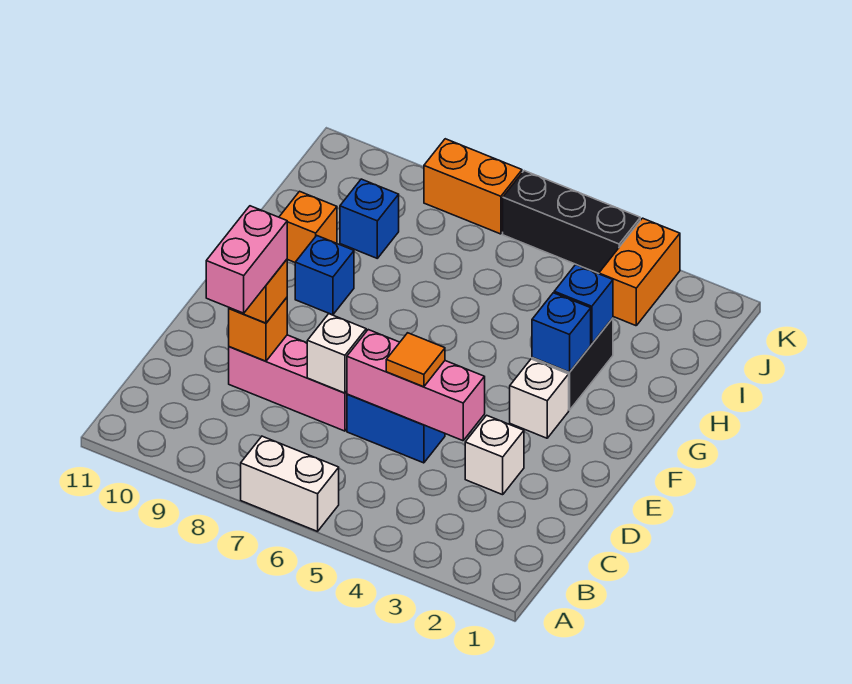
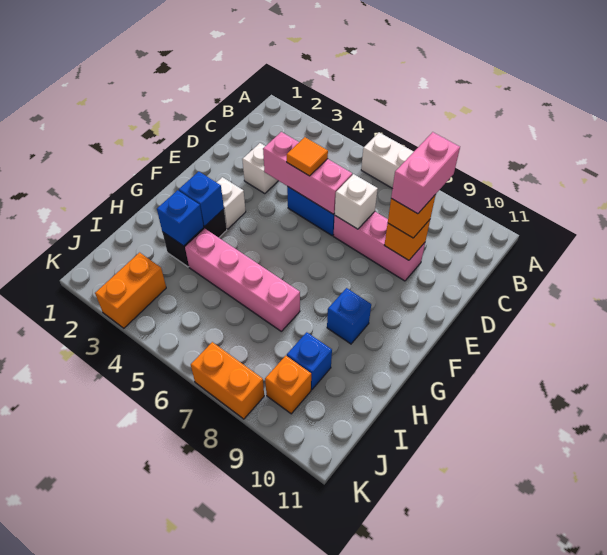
none -> pink brick H4:H7 level 1
orange brick H10 level 1 -> orange brick J9 level 1
black brick K4:K6 level 1 -> none

